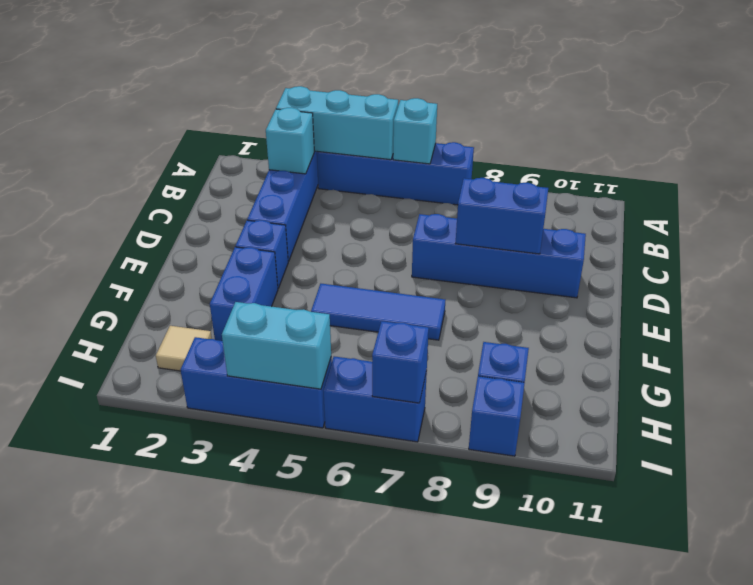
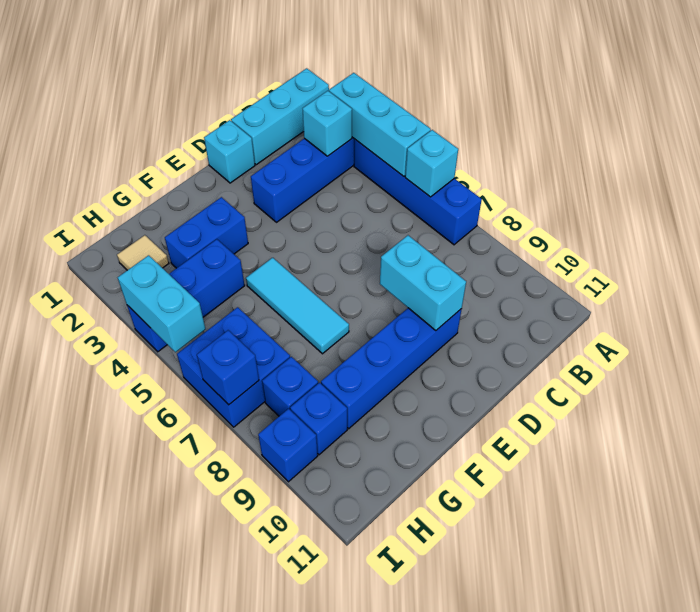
none -> cyan brick A1:C1 level 1
none -> cyan brick D1 level 1
blue brick D7:D10 level 1 -> blue brick D9:G9 level 1
blue brick D8:D9 level 2 -> cyan brick D8:D9 level 2
blue brick E3 level 1 -> blue brick H8 level 1
blue tile F5:F7 level 1 -> cyan tile F5:F7 level 1
blue brick I3:I5 level 1 -> blue brick G4:I4 level 1
blue brick I6:I7 level 1 -> blue brick H6:I7 level 1

